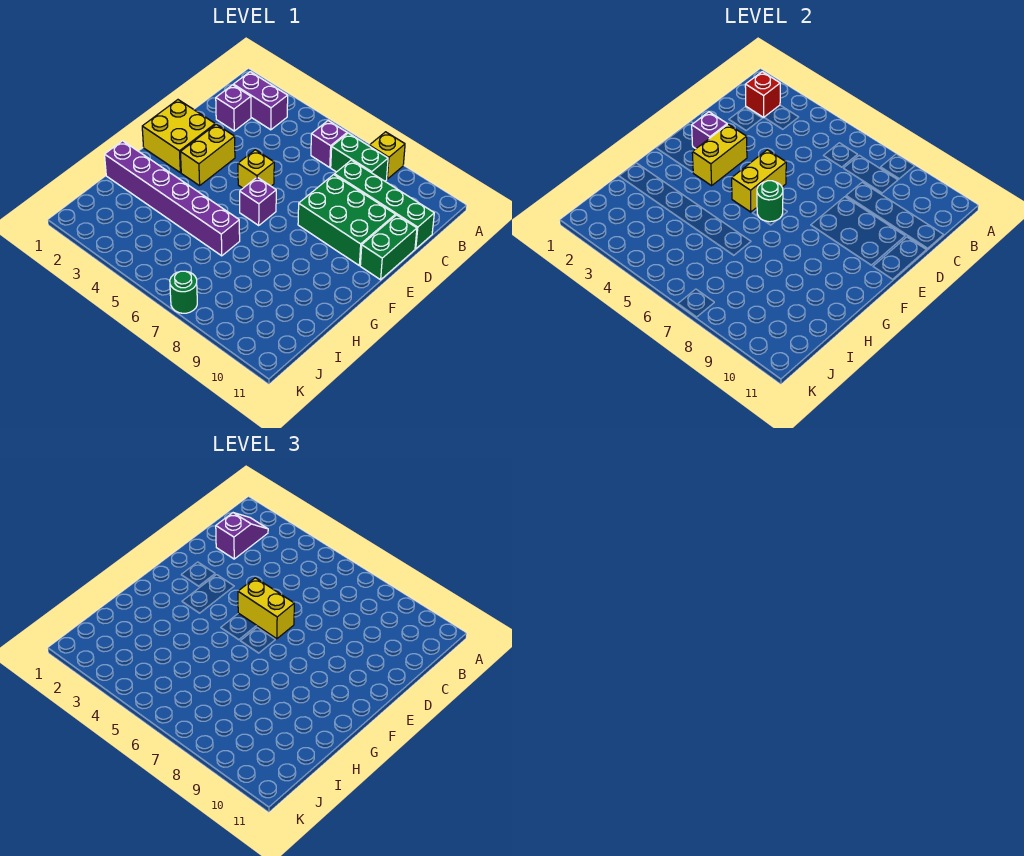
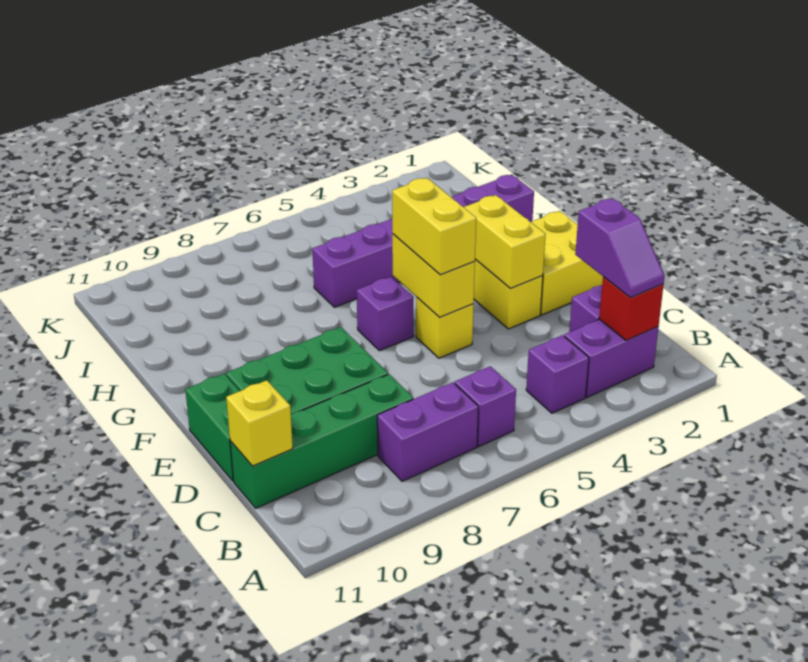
yellow brick A8 level 1 -> yellow brick C11 level 2
green brick B7:B8 level 1 -> purple brick B7:B8 level 1
purple brick E2 level 2 -> purple brick B4 level 1
yellow brick E5:E6 level 3 -> yellow brick E5:F5 level 3
green round brick F6 level 2 -> none
green round brick K7 level 1 -> none

